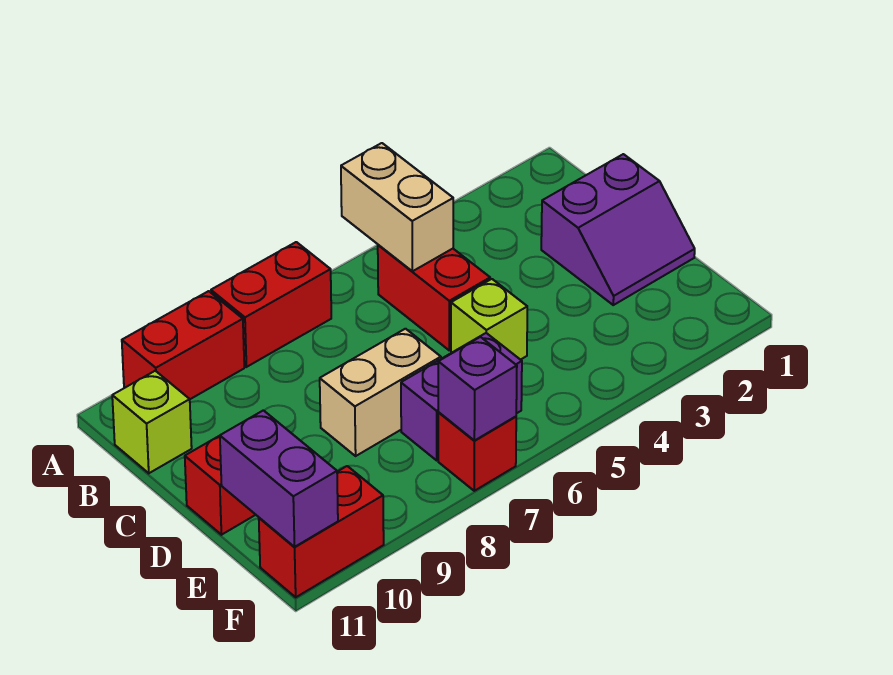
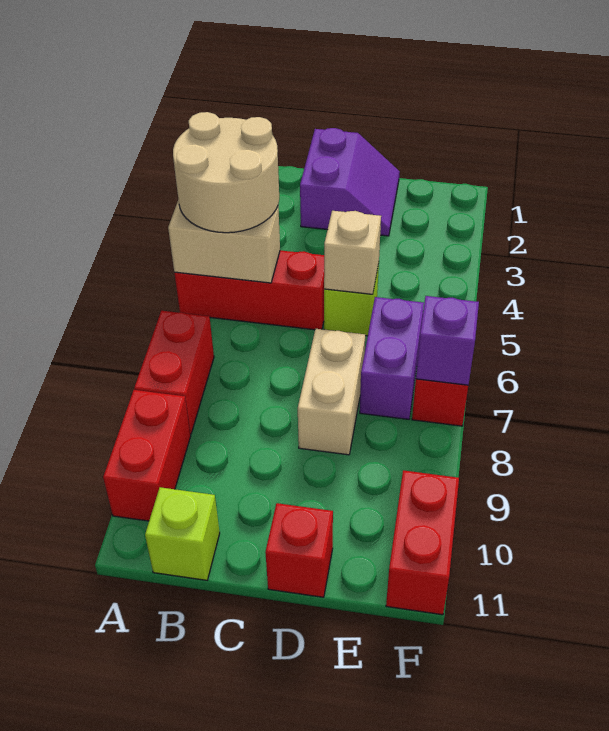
none -> tan round brick A4:B5 level 3
red brick B5:C5 level 1 -> red brick A5:C5 level 1
none -> tan brick D5 level 2
purple brick E11:F11 level 2 -> none

